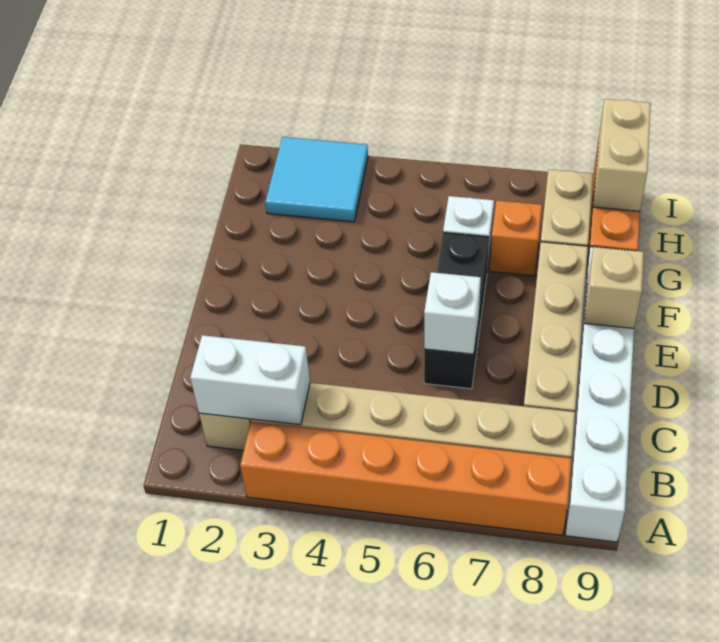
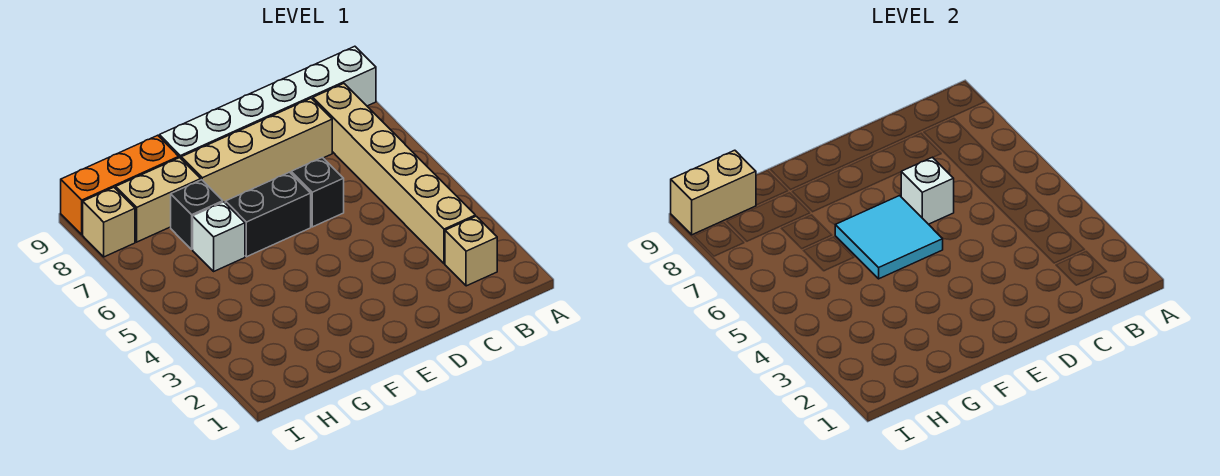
orange brick A3:A8 level 1 -> none
white brick B2:B3 level 2 -> none
tan brick E9 level 2 -> tan brick I8 level 1
orange brick G7 level 1 -> black brick G7 level 1
cyan tile H2:I3 level 1 -> cyan tile E5:F6 level 2

